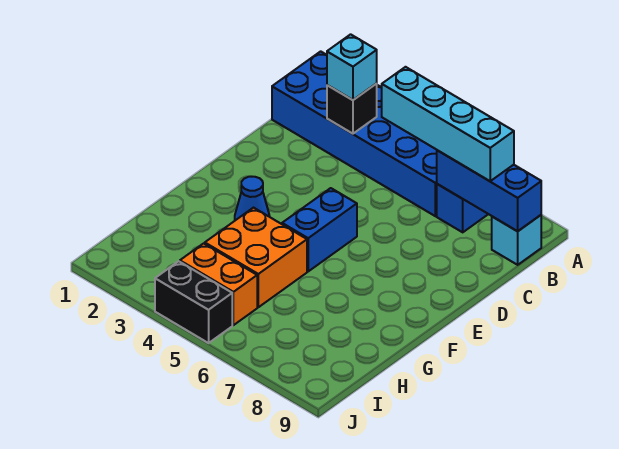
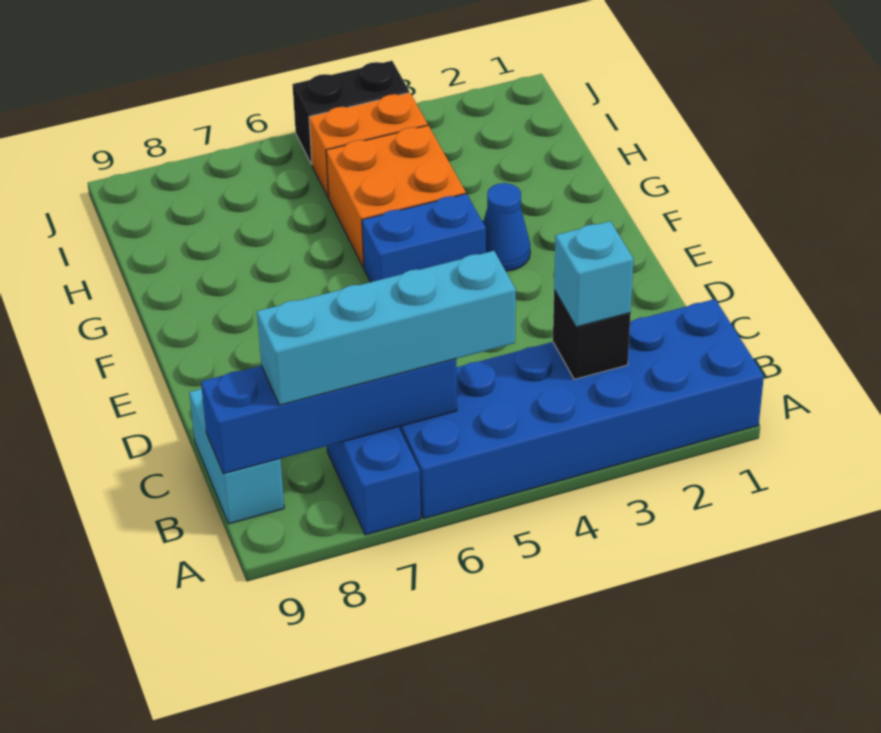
blue brick B7:B9 level 2 -> blue brick B6:B9 level 2
cyan brick B9 level 1 -> cyan brick B9:C9 level 1
blue brick E5:F5 level 1 -> blue brick F4:F5 level 1

